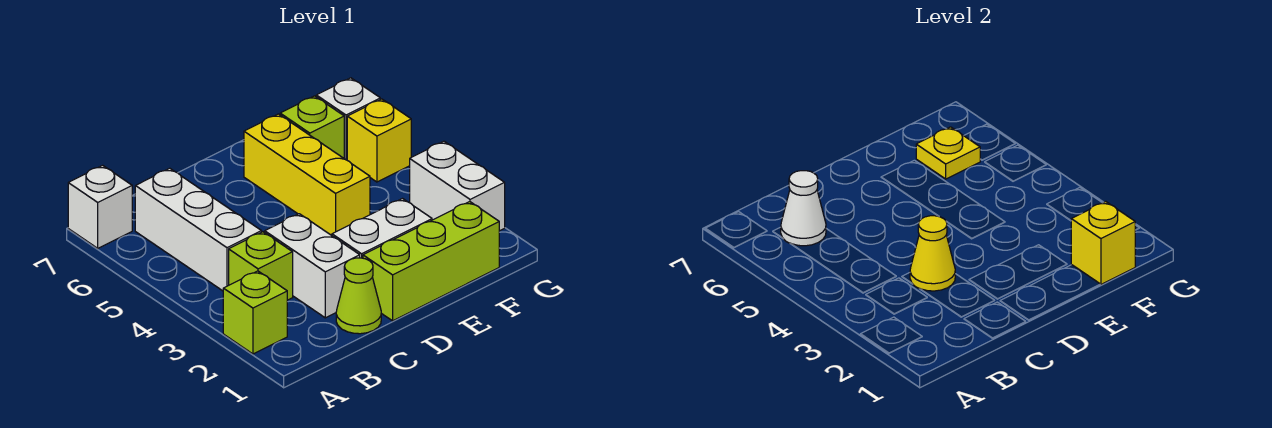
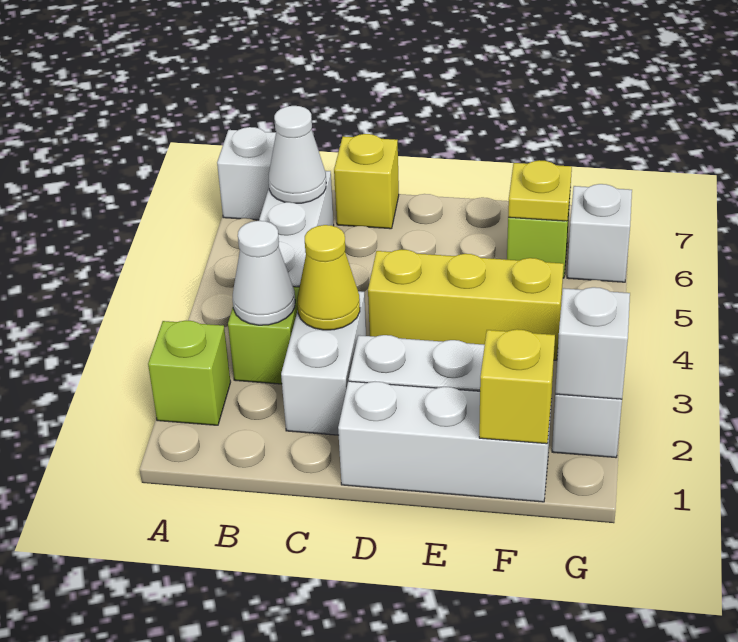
none -> white cone B3 level 2
lime cone C1 level 1 -> none
lime brick D1:F1 level 1 -> white brick D1:F1 level 1
yellow brick E4:E6 level 1 -> yellow brick D4:F4 level 1
none -> white brick G2 level 2
yellow brick G5 level 1 -> yellow brick C7 level 1

